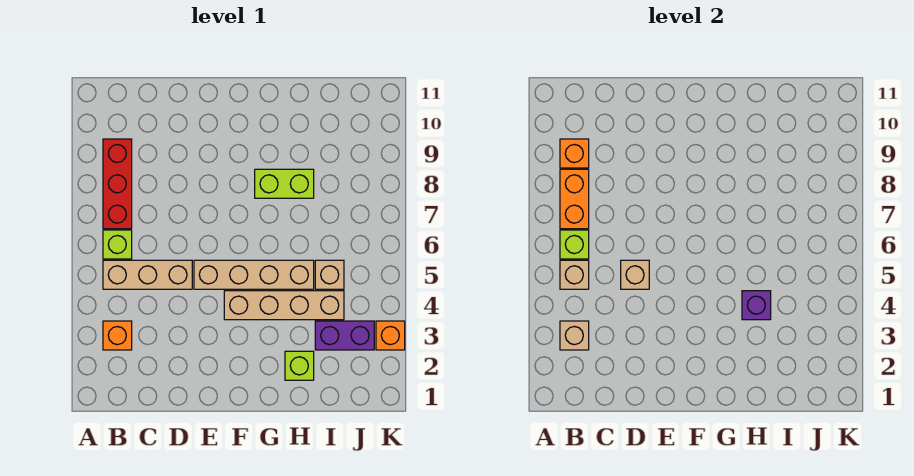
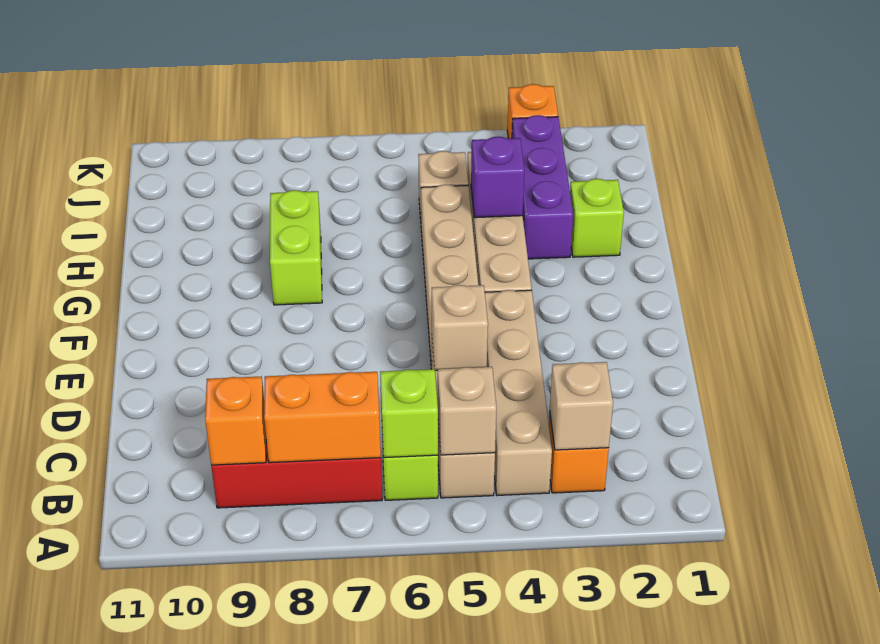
none -> tan brick B4:E4 level 1
purple brick I3:J3 level 1 -> purple brick H3:J3 level 1

